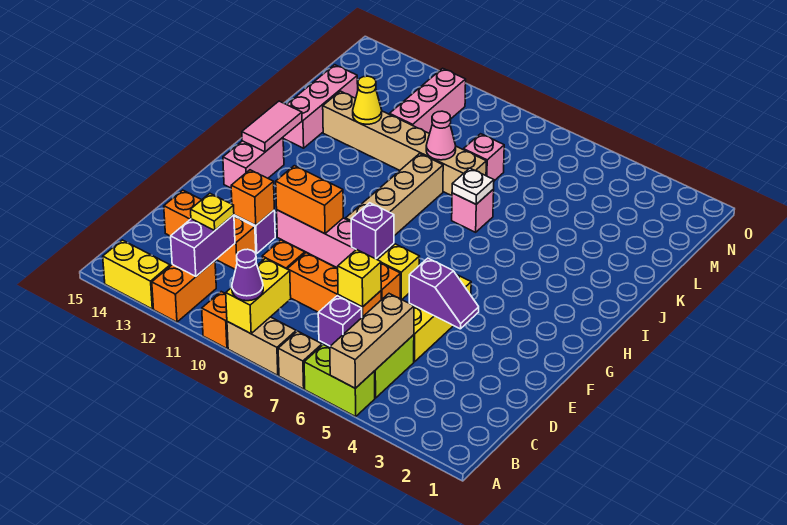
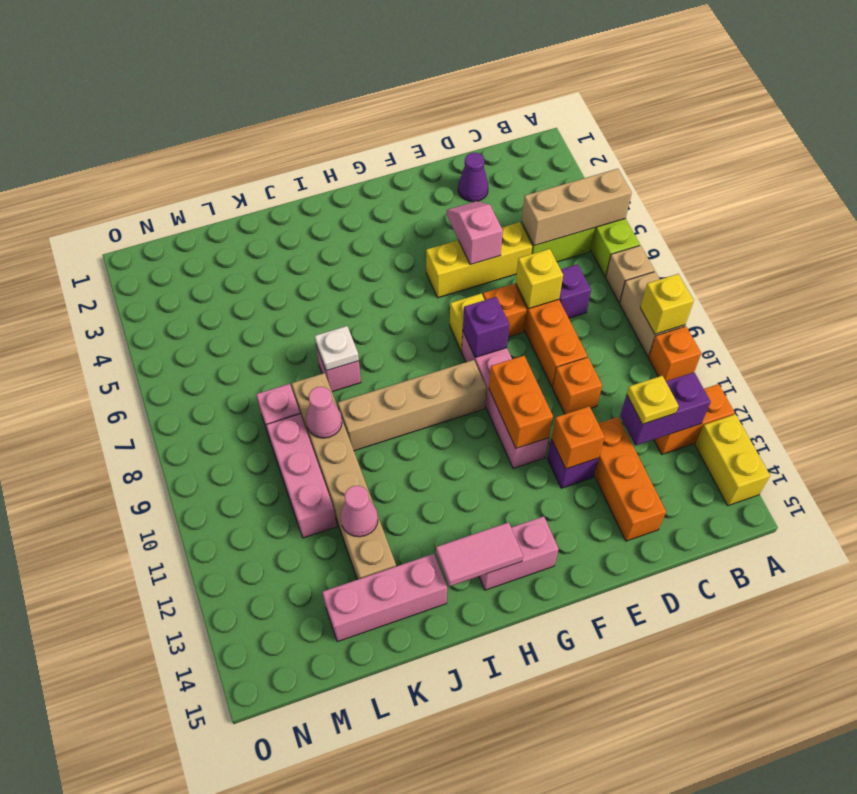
yellow brick A9:B9 level 2 -> yellow brick A9 level 2
purple cone A9 level 3 -> purple cone D2 level 1
purple slope E4:E5 level 2 top 5 -> pink slope E4:E5 level 2 top 5
yellow cone K12 level 2 -> pink cone K12 level 2
pink brick L11:N11 level 1 -> pink brick L9:L11 level 1

